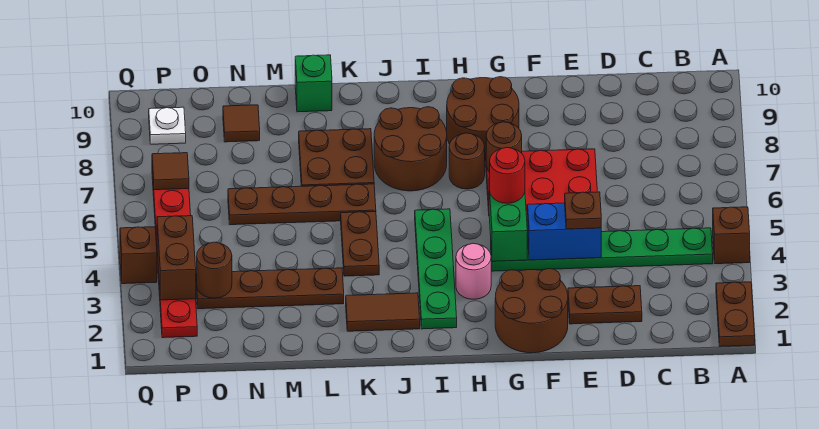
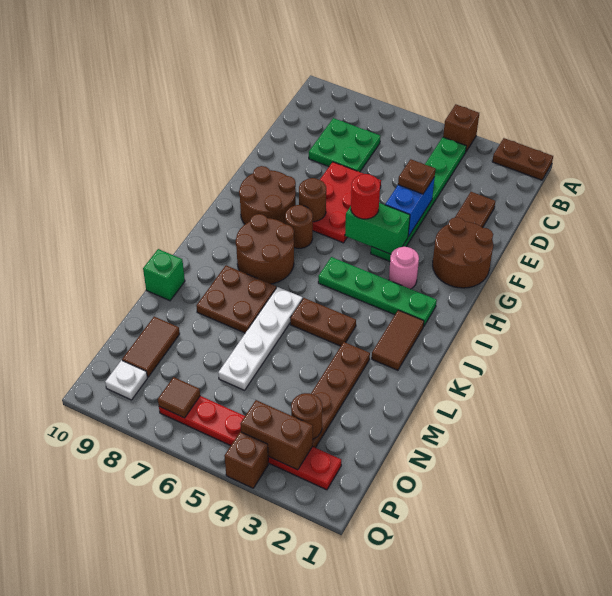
none -> green plate C7:D8 level 1
brown plate K6:N6 level 1 -> white plate K6:N6 level 1
brown tile N9 level 1 -> brown tile N9:O9 level 1

